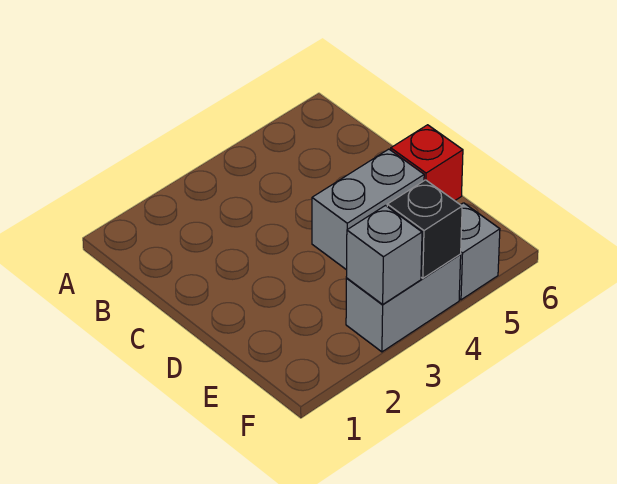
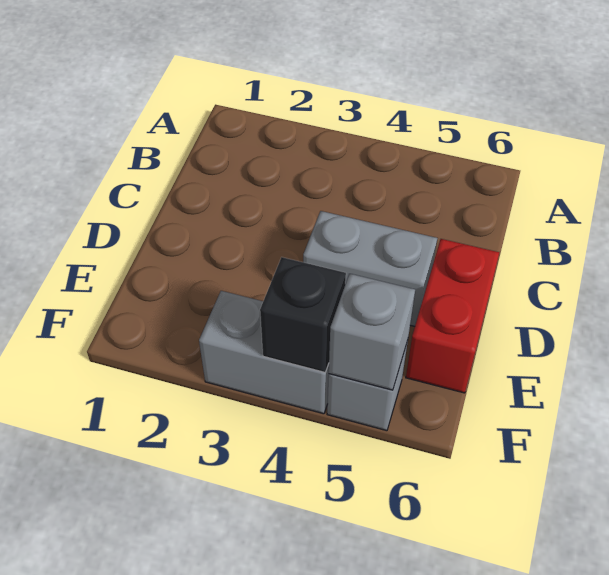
red brick D6 level 1 -> red brick D6:E6 level 1
grey brick F3 level 2 -> grey brick F5 level 2

